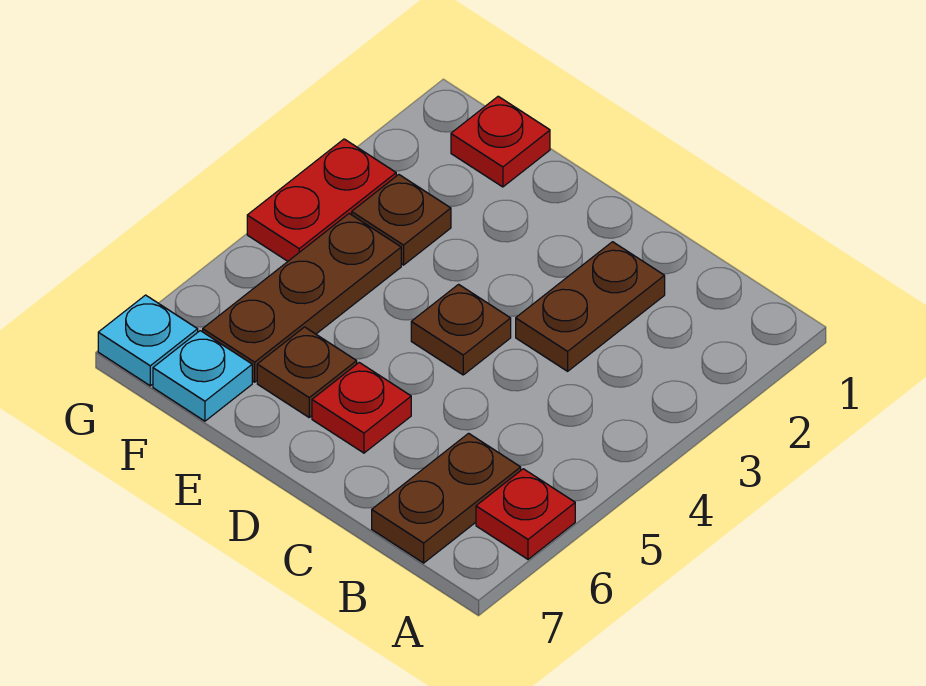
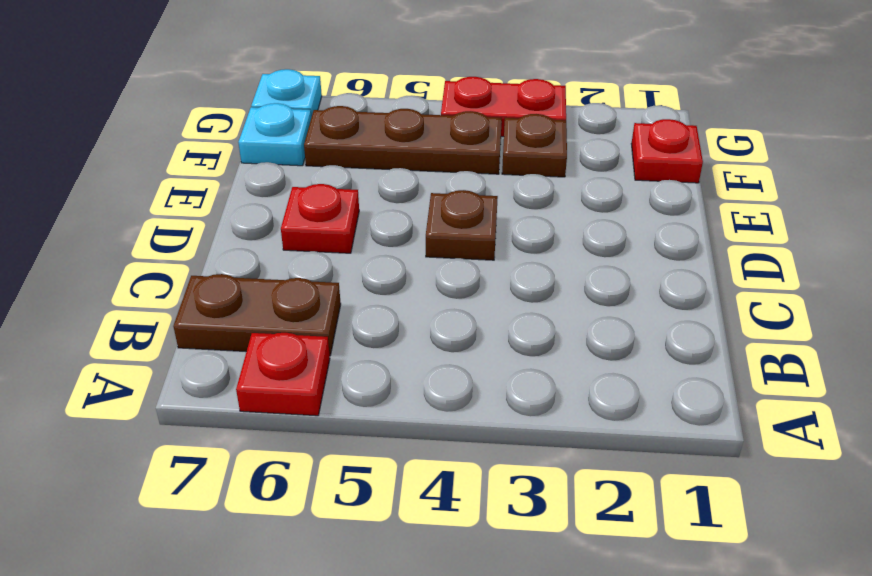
brown plate C2:C3 level 1 -> none
brown plate E6 level 1 -> none

